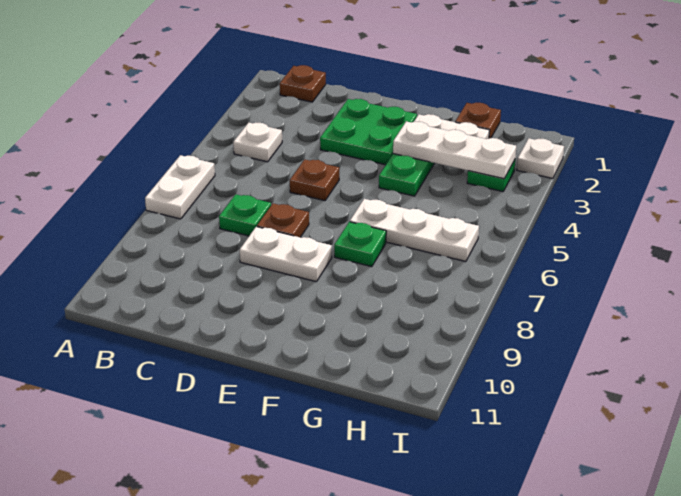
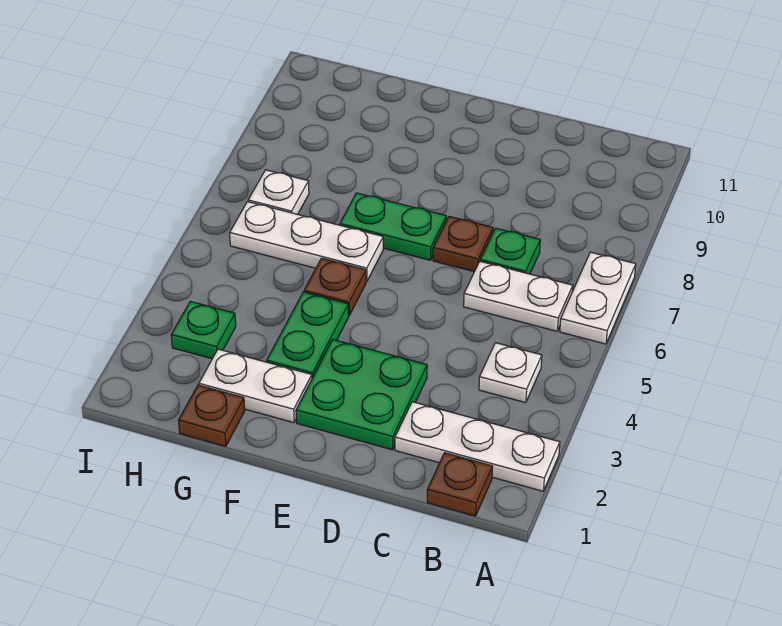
brown plate D5 level 1 -> brown plate F5 level 1
white plate D8:E8 level 1 -> white plate B6:C6 level 1
white plate F3:H3 level 2 -> white plate A2:C2 level 1
green plate F7 level 1 -> green plate E7:F7 level 1
white plate I2 level 1 -> white plate H7 level 1

